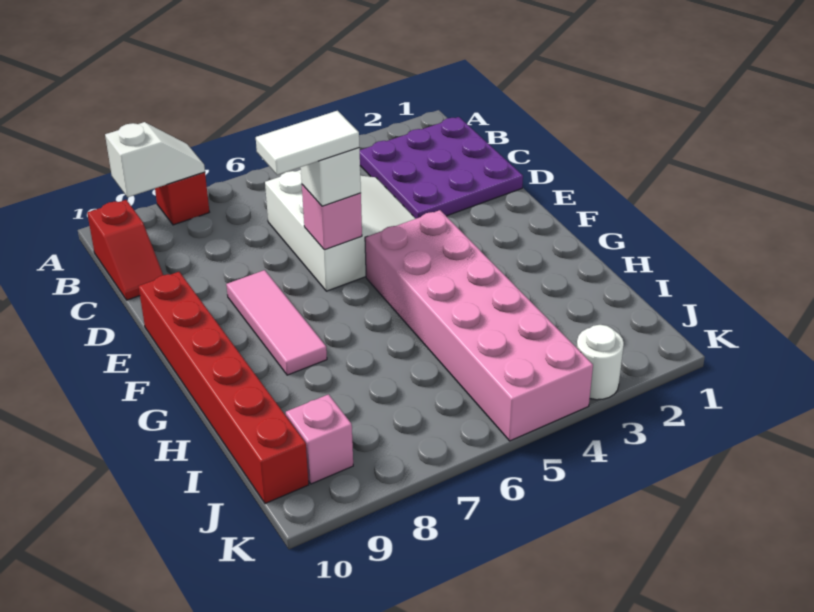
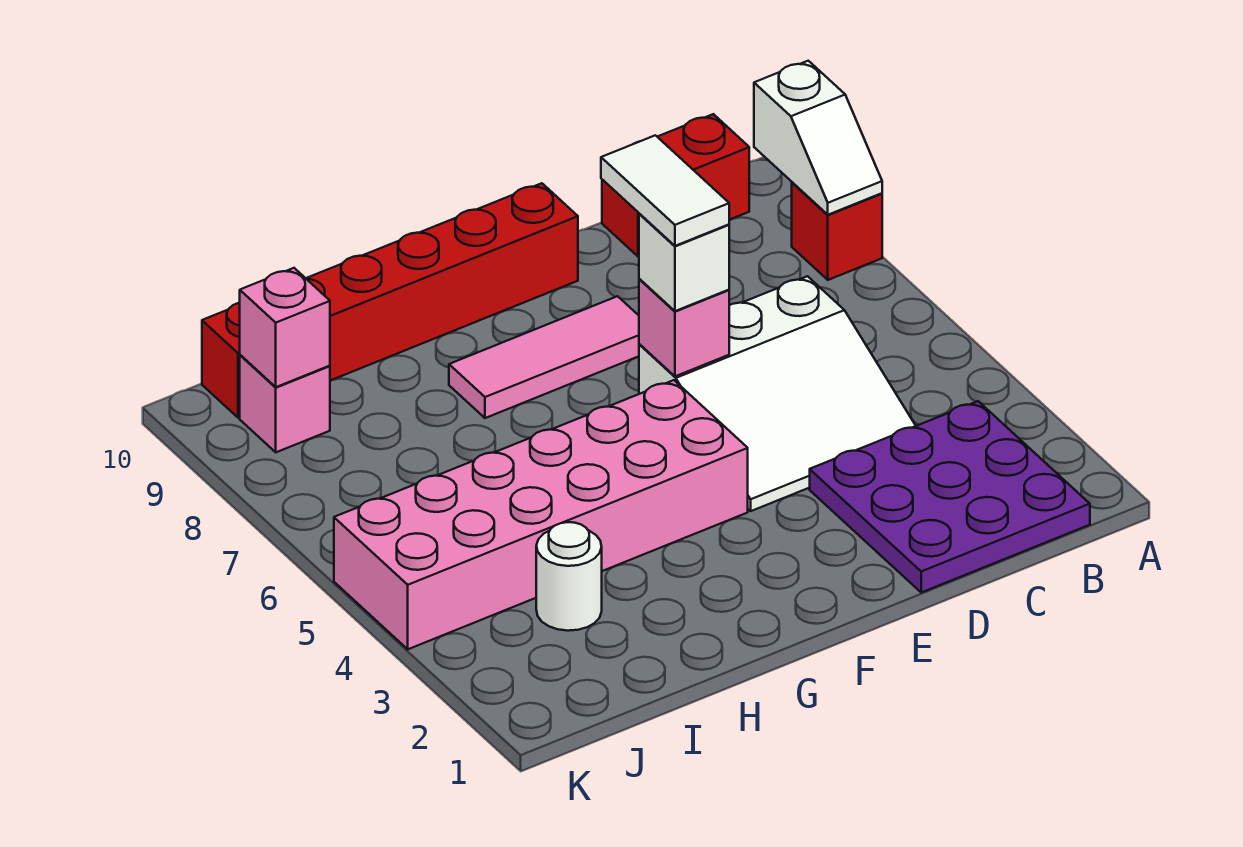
red slope B10:C10 level 1 top B -> red brick B10:C10 level 1
none -> pink brick J9 level 2
white round brick K3 level 1 -> white round brick I3 level 1

